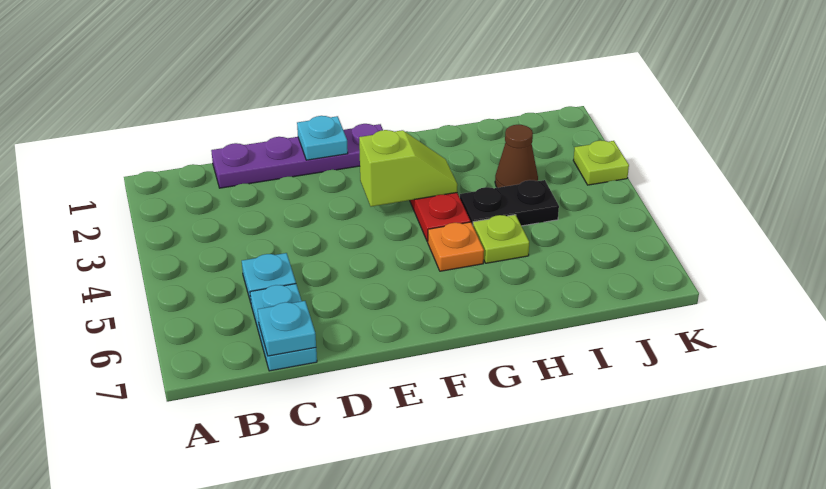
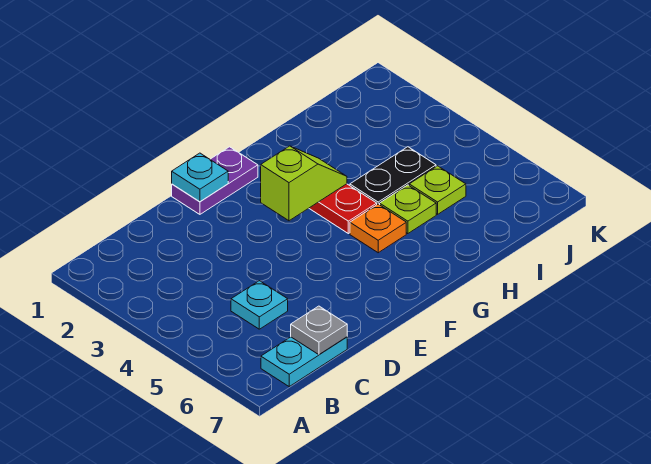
purple plate C1:F1 level 1 -> purple plate E1:F1 level 1
cyan plate C6:C7 level 1 -> cyan plate B7:C7 level 1
cyan plate C7 level 2 -> grey plate C7 level 2
brown cone I3 level 1 -> none
lime plate K3 level 1 -> lime plate I5 level 1

